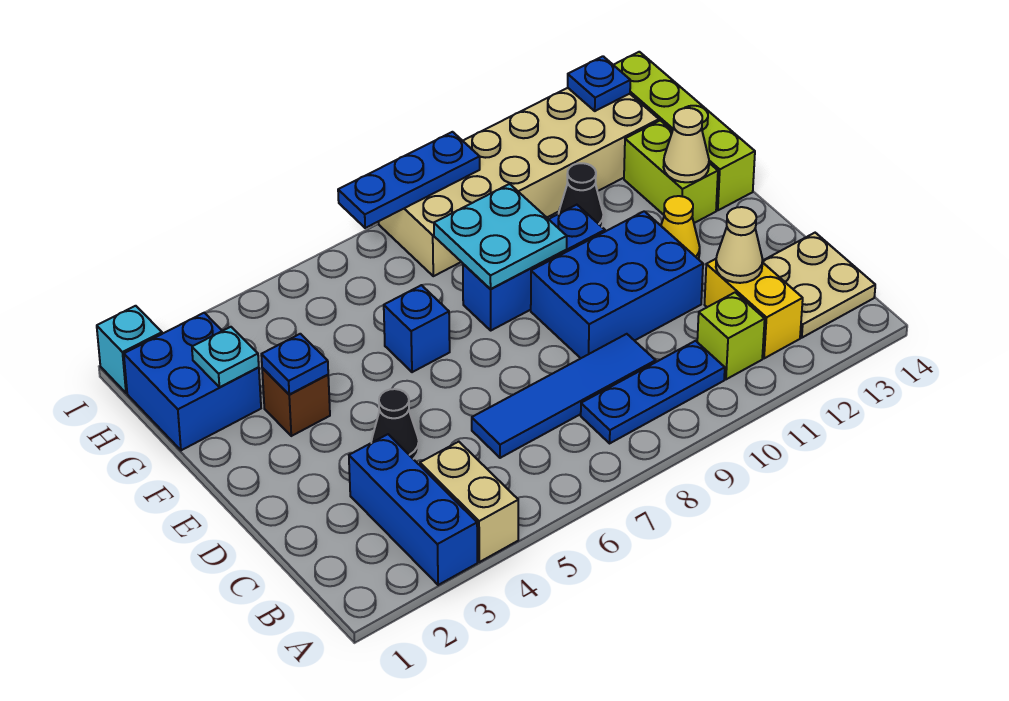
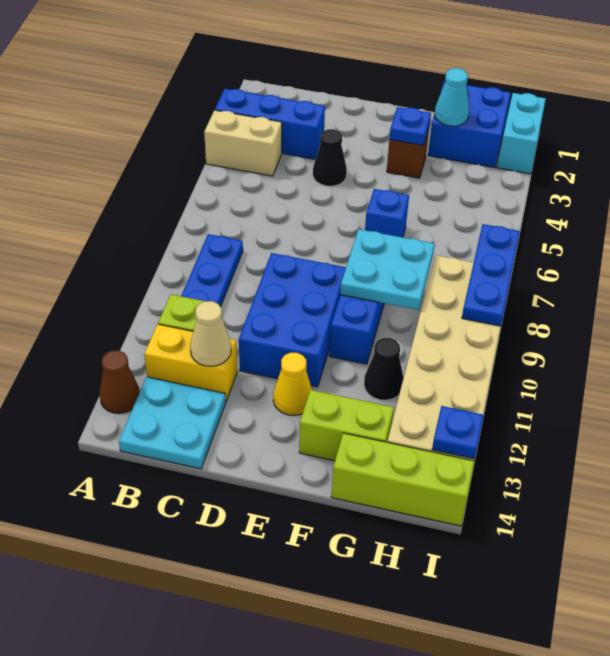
none -> brown cone A13 level 1
tan plate B13:C14 level 1 -> cyan plate B13:C14 level 1
blue tile C6:C9 level 1 -> none
tan cone F13 level 2 -> none
lime brick F14:I14 level 1 -> lime brick G14:I14 level 1
cyan plate G2 level 2 -> cyan cone G2 level 2
cyan brick I1 level 1 -> cyan brick I1:I2 level 1

